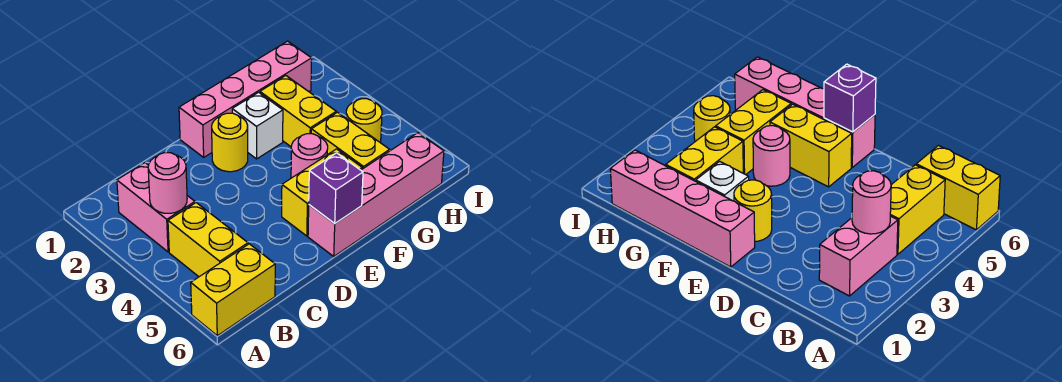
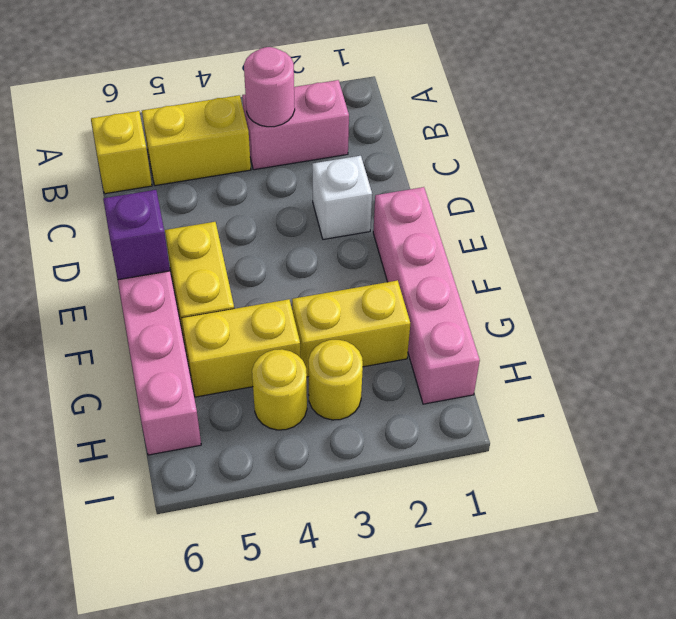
yellow brick A6:B6 level 1 -> yellow brick B6 level 1
yellow round brick E2 level 1 -> yellow round brick H3 level 1
white brick F2 level 1 -> white brick D2 level 1
pink round brick F4 level 1 -> none

